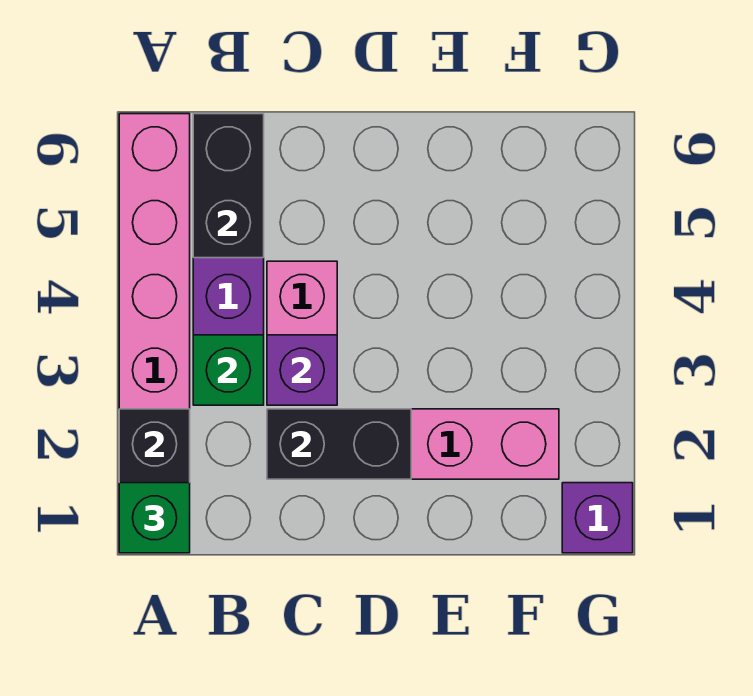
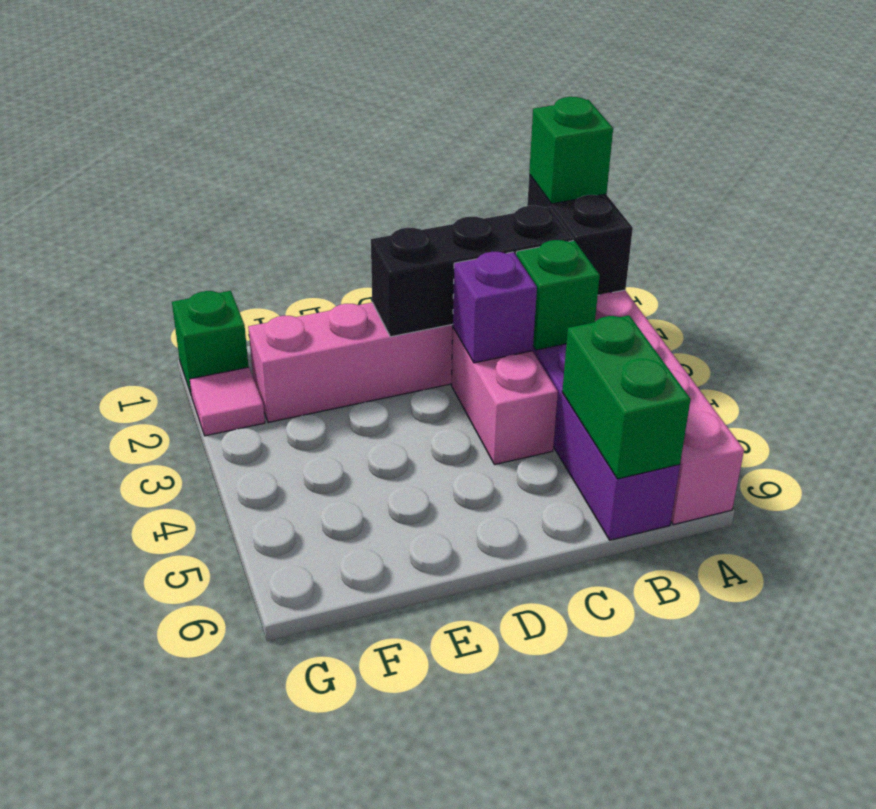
black brick B5:B6 level 2 -> green brick B5:B6 level 2
black brick C2:D2 level 2 -> black brick B2:D2 level 2
purple brick G1 level 1 -> green brick G1 level 1
none -> pink tile G2 level 1

